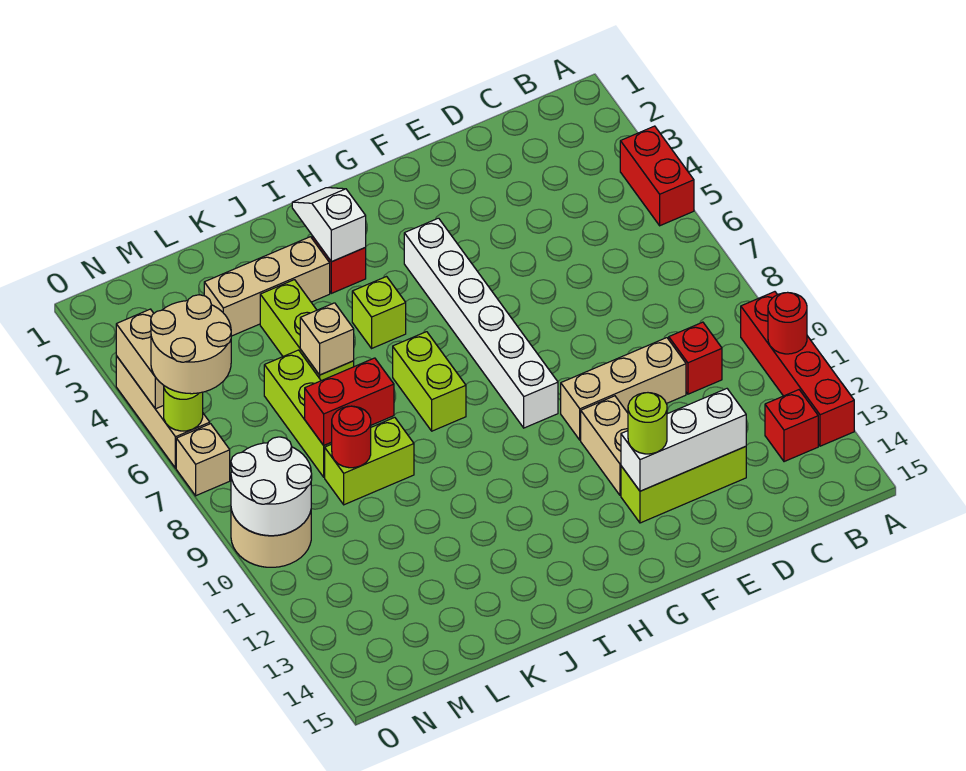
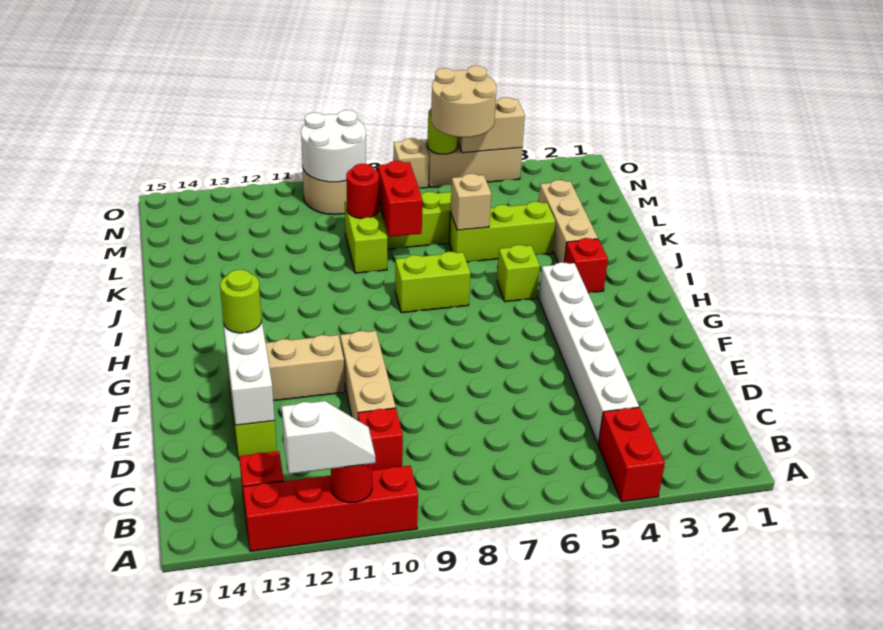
red brick A4:A5 level 1 -> red brick A4:B4 level 1
white brick G4:G9 level 1 -> white brick C4:H4 level 1
white slope I2:I3 level 2 top 3 -> white slope A11:A12 level 3 top 12

